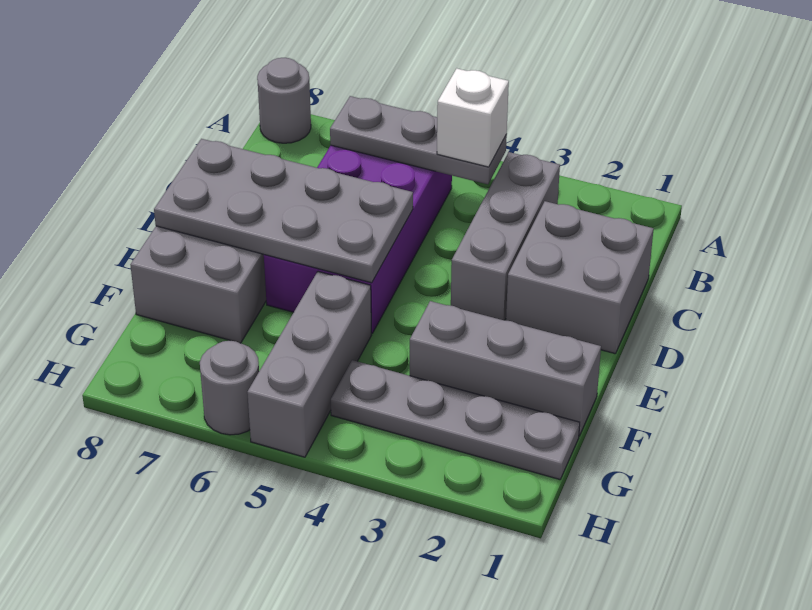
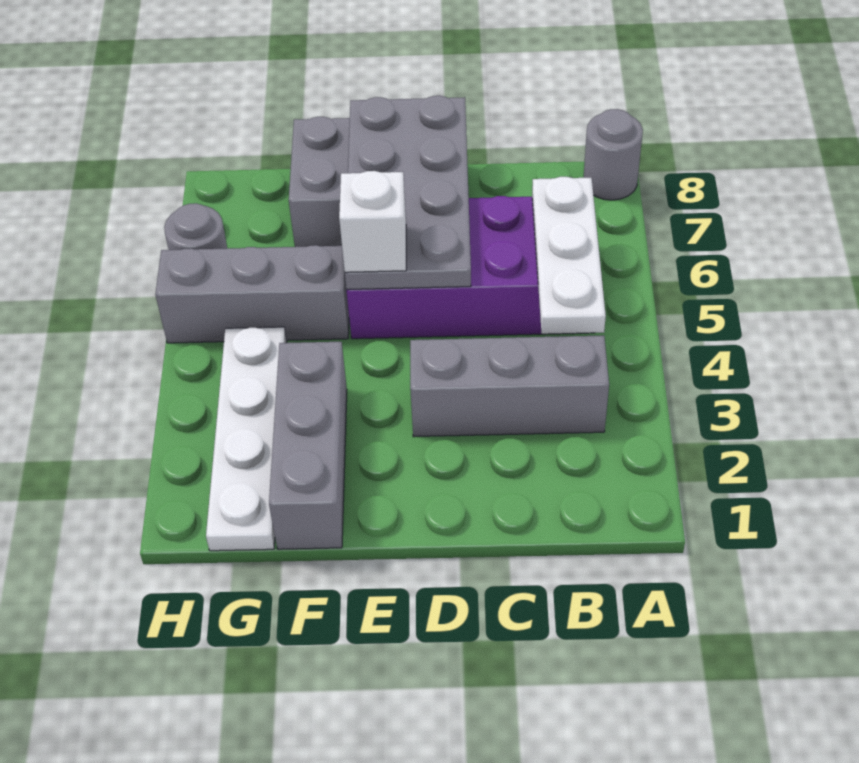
grey plate B4:B6 level 2 -> white plate B4:B6 level 2
white brick B4 level 3 -> white brick E5 level 3
grey brick C1:D2 level 1 -> none
grey plate G1:G4 level 1 -> white plate G1:G4 level 1

